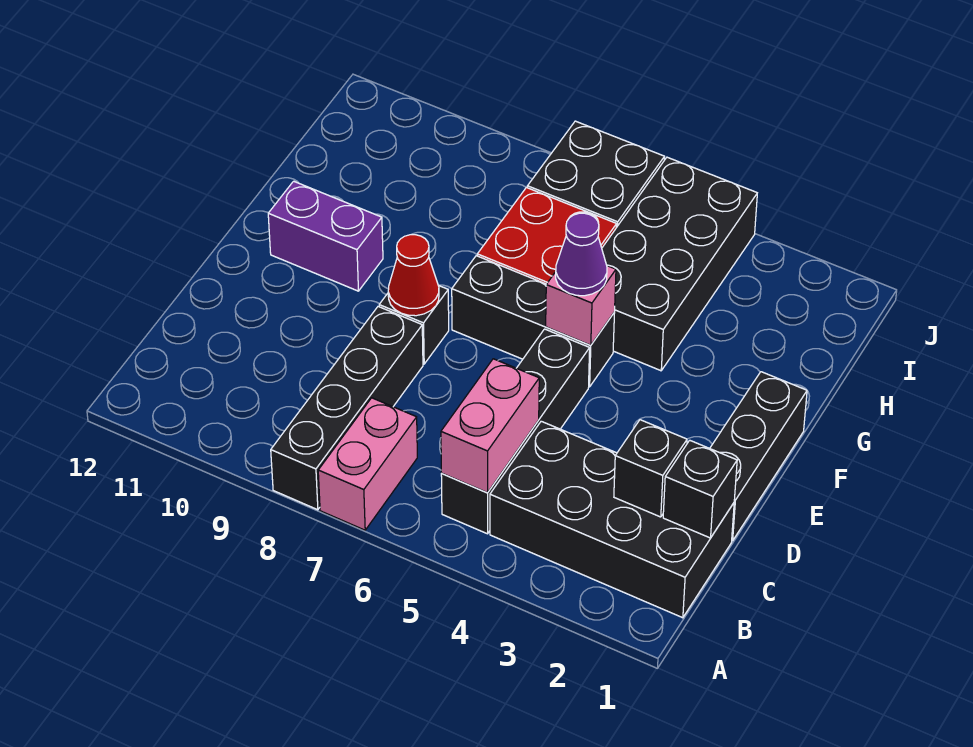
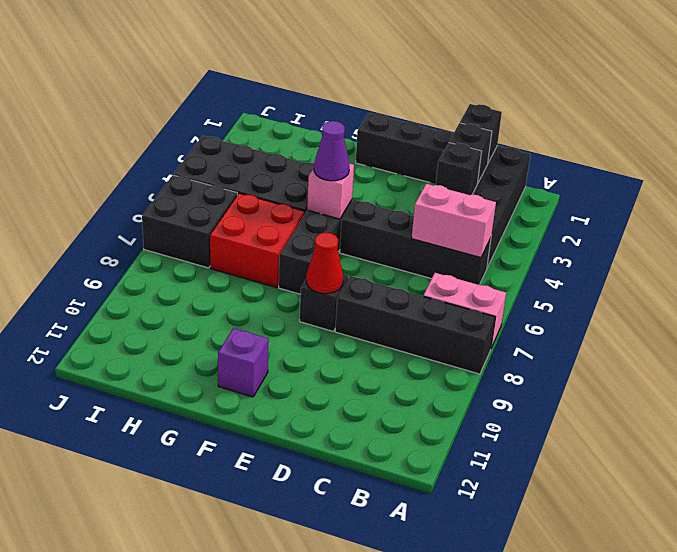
none -> black brick C3 level 2
purple brick F10:F11 level 1 -> purple brick F11 level 1

